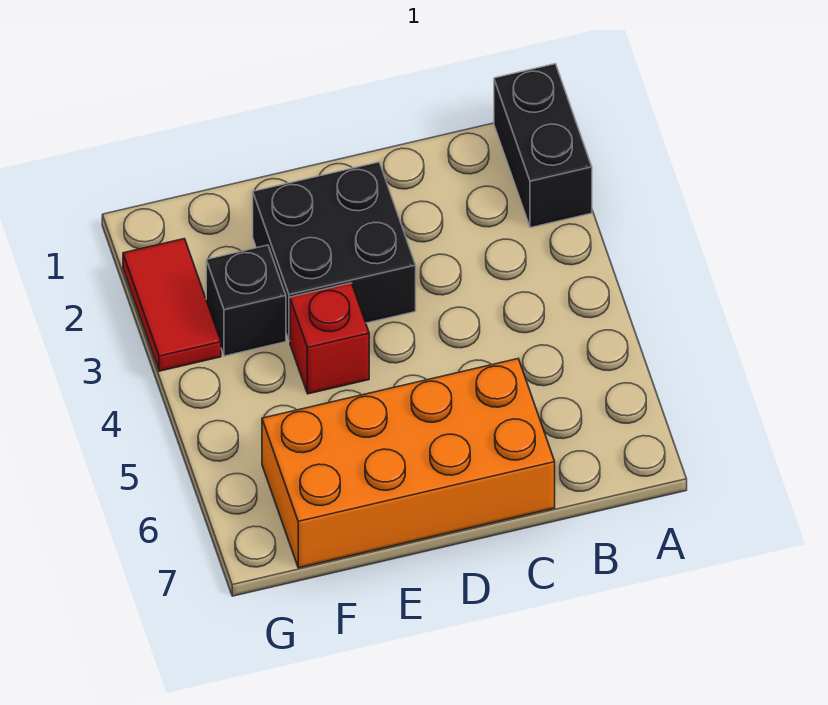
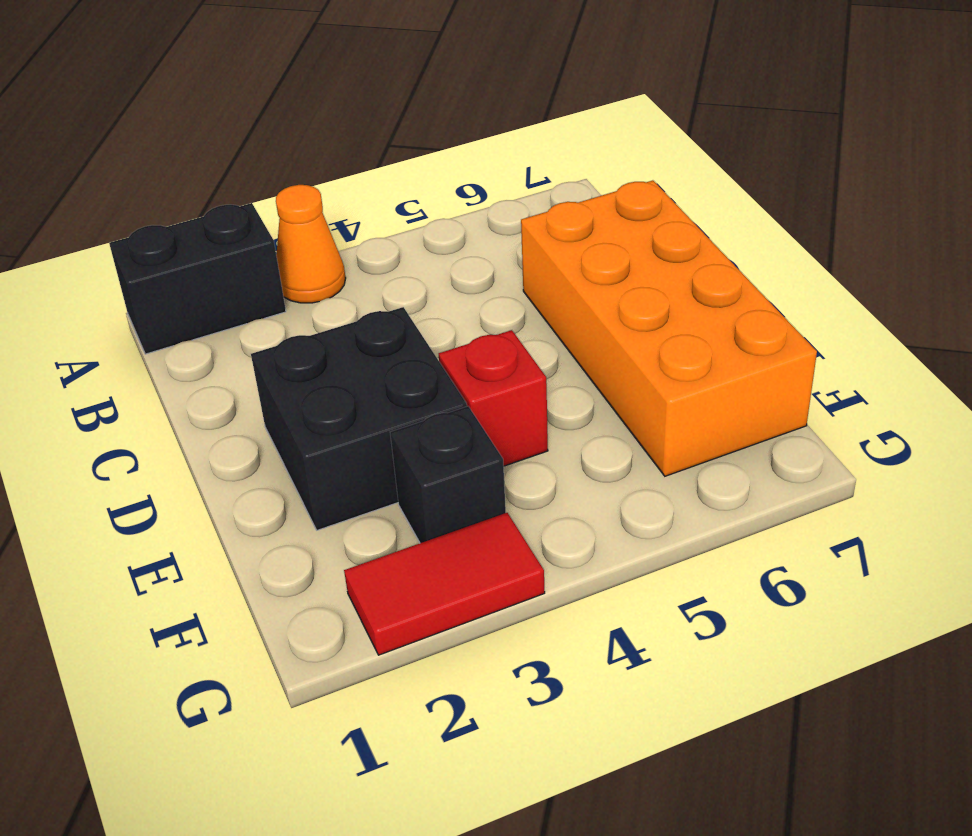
none -> orange cone A3 level 1

